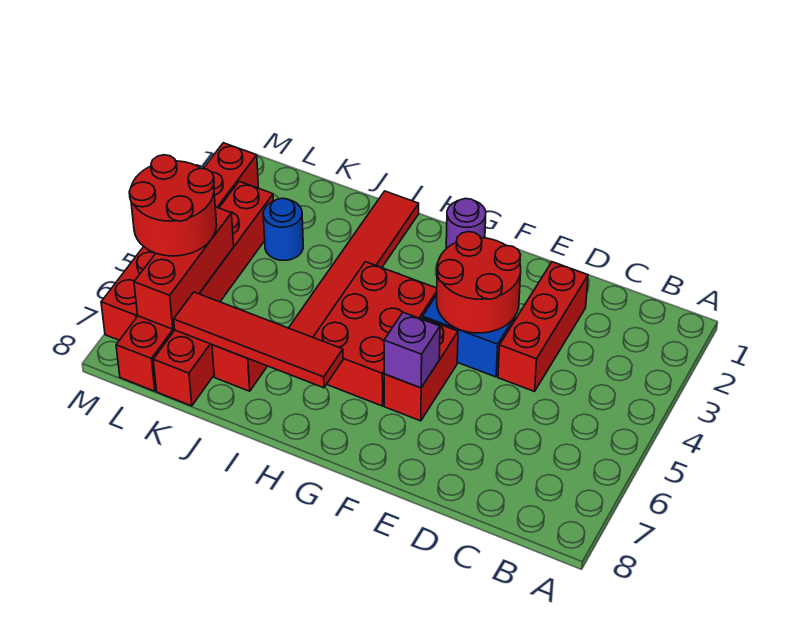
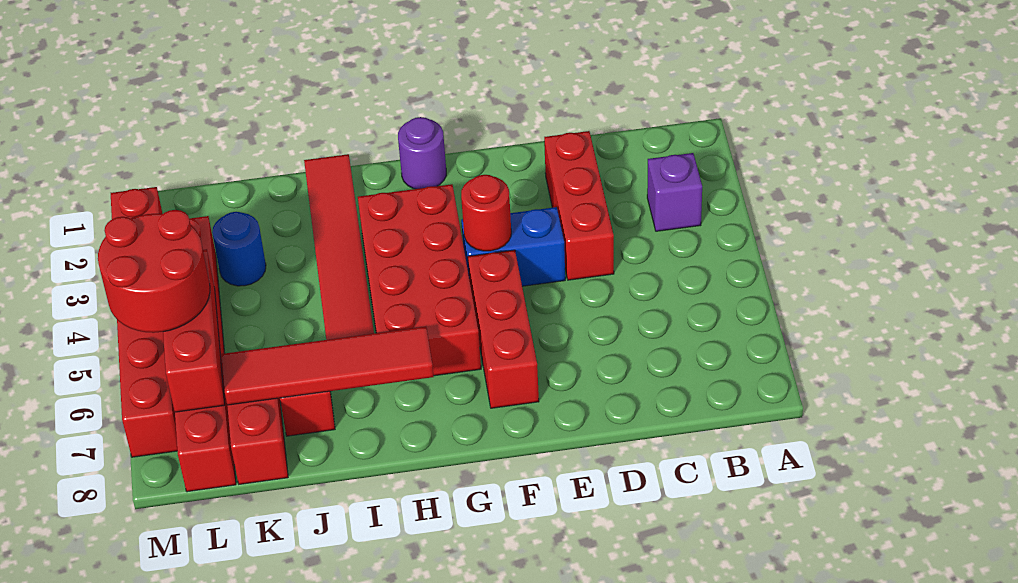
red round brick E3:F4 level 2 -> red round brick F4 level 2
red brick F5:F6 level 1 -> red brick F5:F7 level 1
purple brick F6 level 2 -> purple brick B3 level 1
red brick G4:H6 level 1 -> red brick G3:H6 level 1

